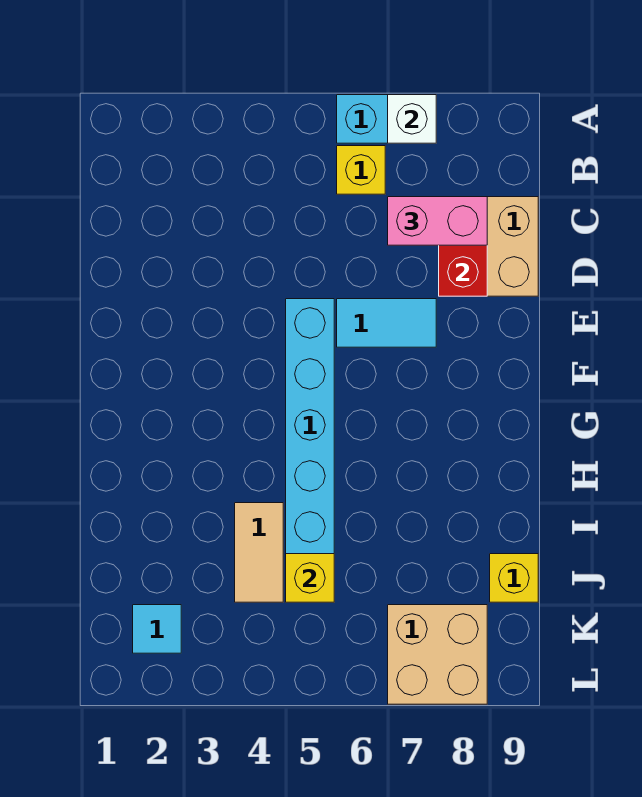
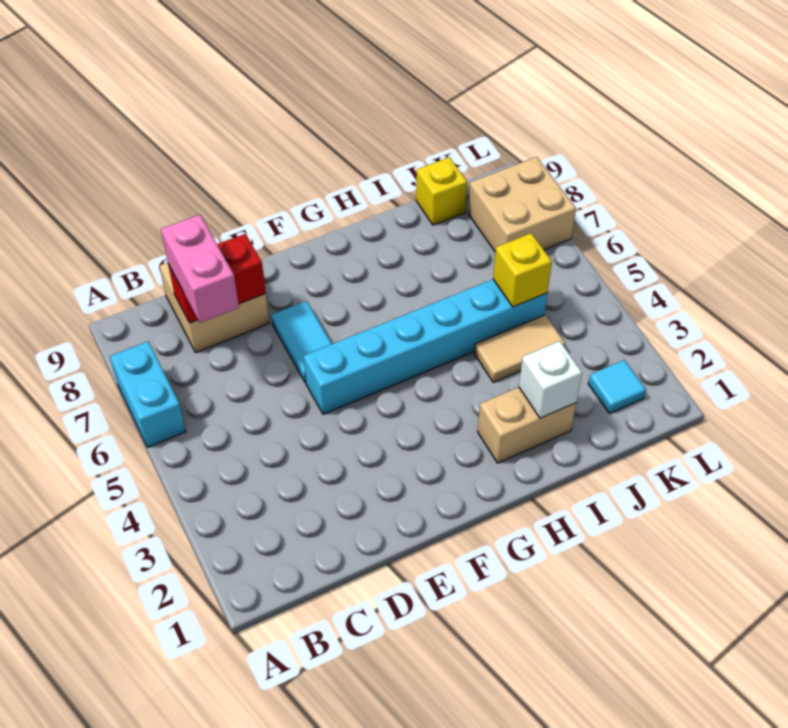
white brick A7 level 2 -> white brick I2 level 2
yellow brick B6 level 1 -> none
none -> tan brick H2:I2 level 1

